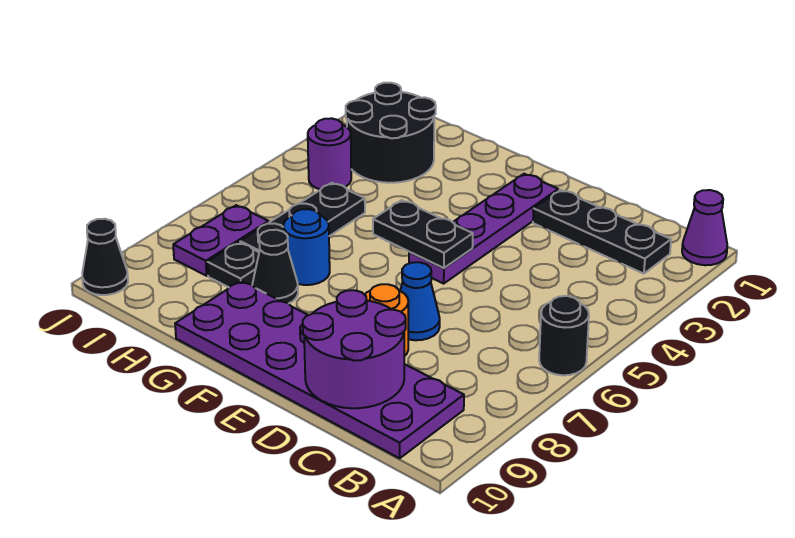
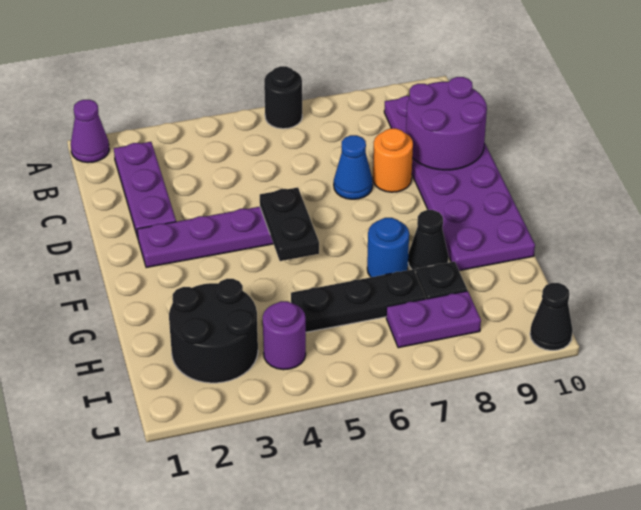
black plate B2:D2 level 1 -> purple plate B2:D2 level 1

